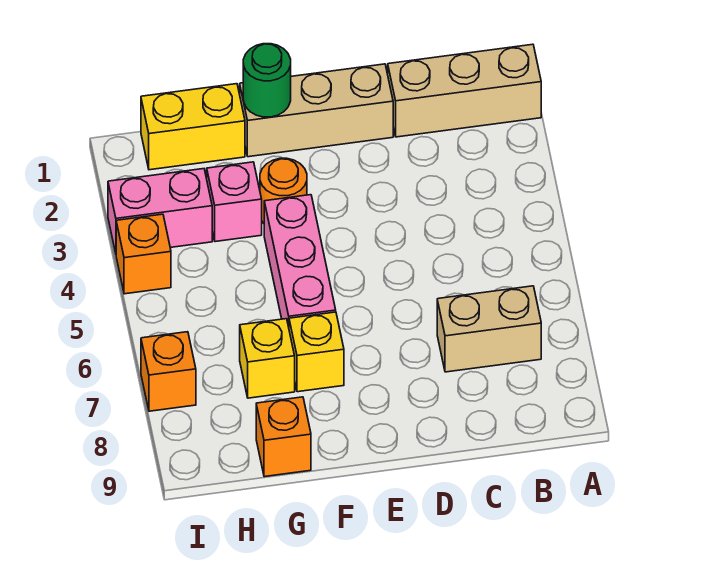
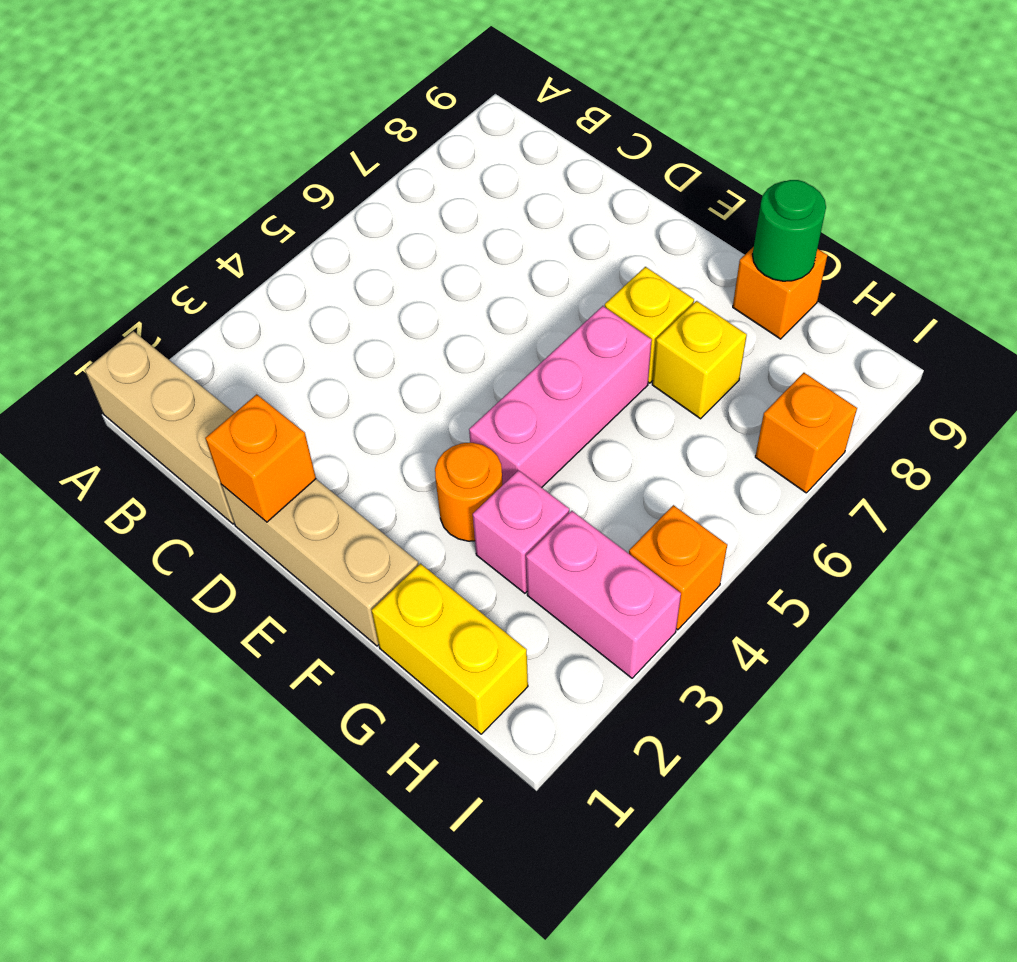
tan brick B7:C7 level 1 -> none
none -> orange brick D1 level 2
green round brick F1 level 2 -> green round brick G9 level 2

